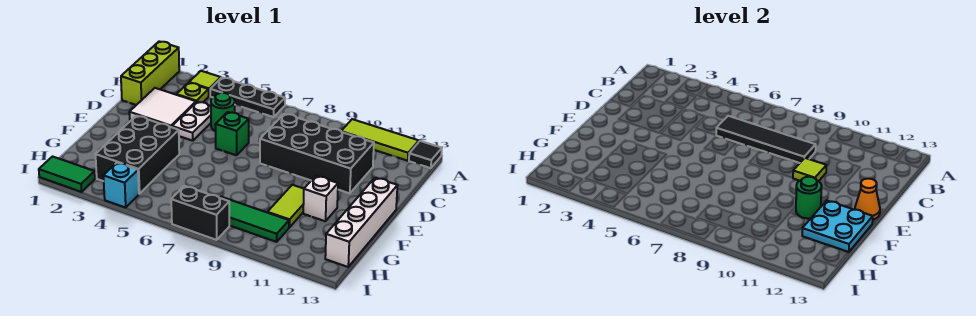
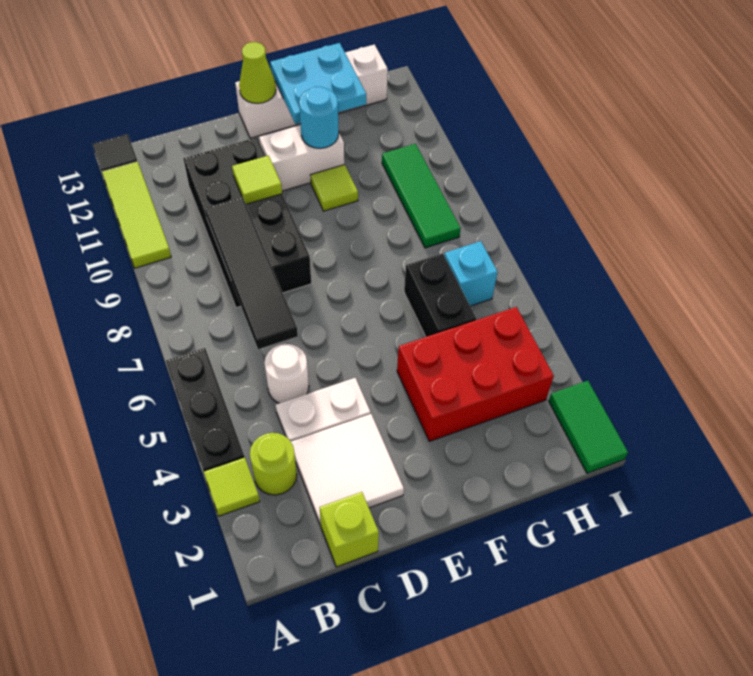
lime brick A1:C1 level 1 -> lime brick C1 level 1
lime plate B3 level 1 -> lime round brick B3 level 1
green round brick C5 level 1 -> white round brick C5 level 1
green brick D6 level 1 -> none
orange cone E13 level 2 -> lime cone E13 level 2
black brick F3:H4 level 1 -> red brick F3:H4 level 1
lime tile F10:G10 level 1 -> lime tile F10 level 1
white brick F11 level 1 -> white brick E11:F11 level 1
green round brick F11 level 2 -> cyan round brick F11 level 2
cyan brick I4 level 1 -> cyan brick H6 level 1
black brick I7:I8 level 1 -> black brick G5:G6 level 1

